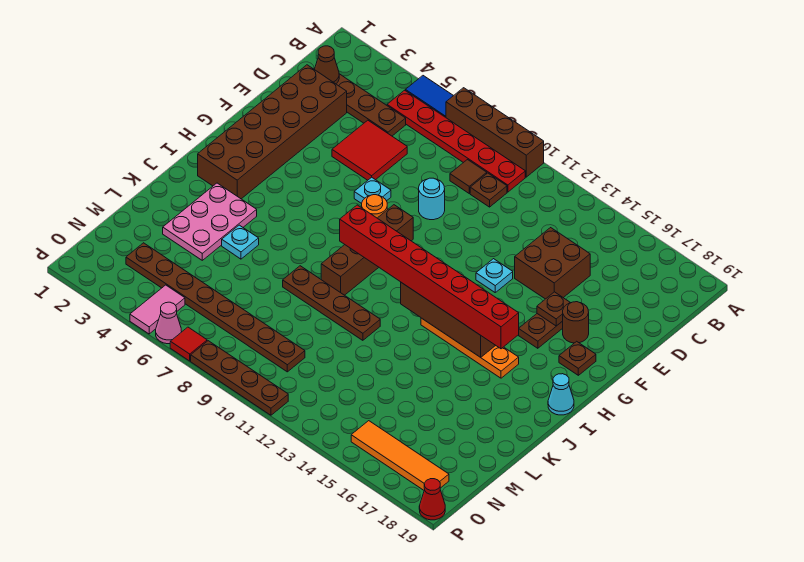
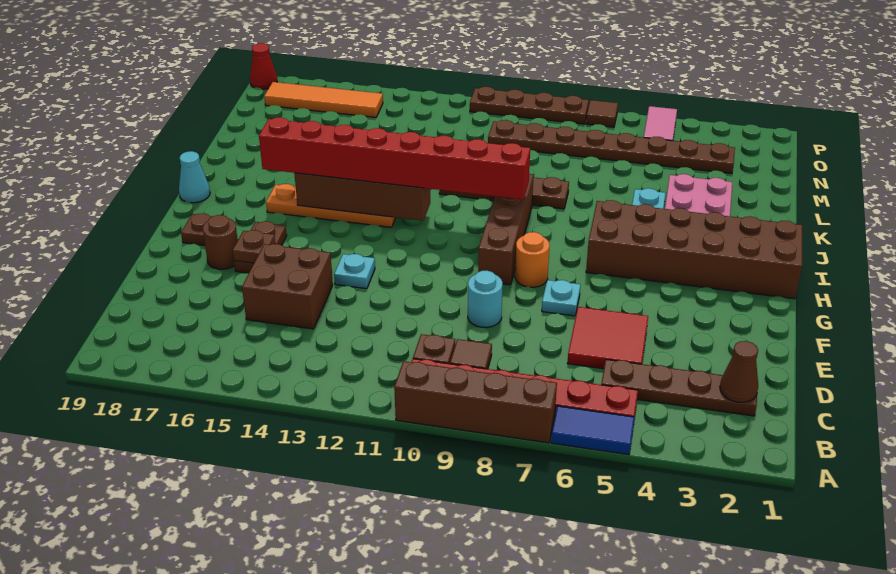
brown brick D2:I3 level 1 -> brown brick H1:I6 level 1
pink cone P6 level 1 -> none
red tile P7 level 1 -> brown tile P7 level 1

